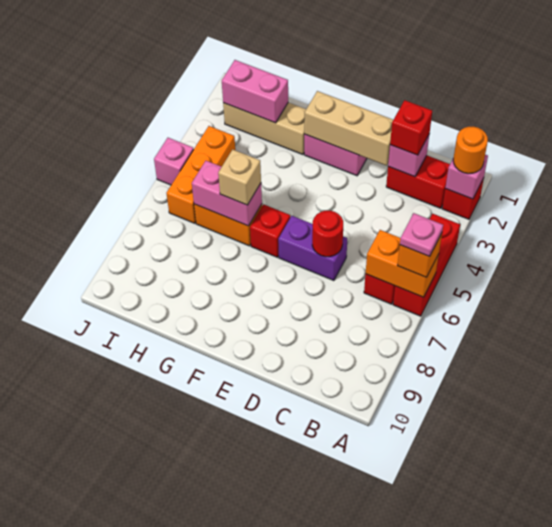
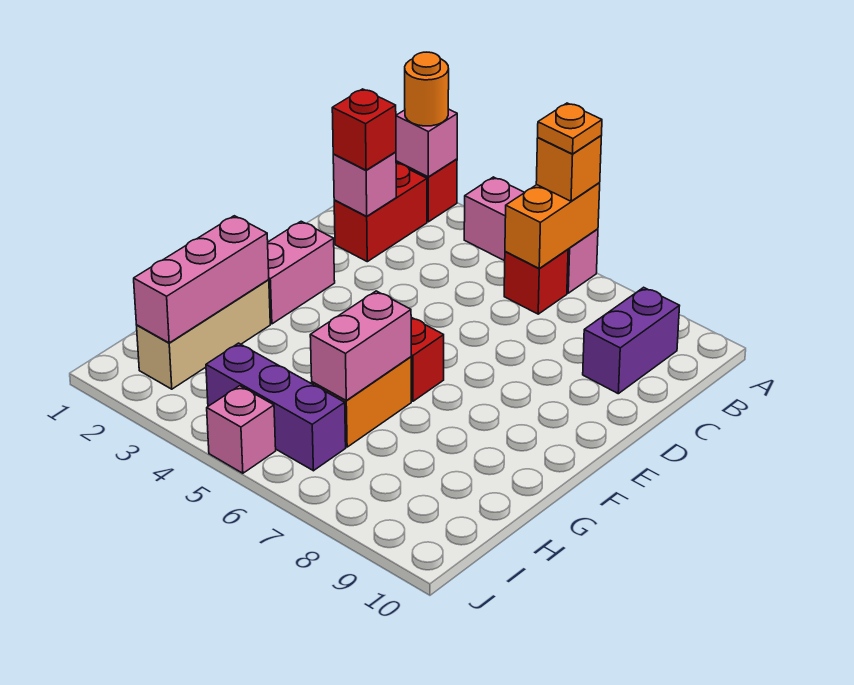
red brick A4:A6 level 1 -> pink brick A4:A6 level 1
pink plate A6 level 4 -> orange plate A6 level 4
tan brick D2:F2 level 2 -> none
purple brick D6:E6 level 1 -> purple brick B9:C9 level 1
red round brick D6 level 2 -> none
tan brick G6 level 3 -> none
pink brick H2:I2 level 2 -> pink brick G2:I2 level 2
orange brick I4:I6 level 1 -> purple brick I4:I6 level 1

